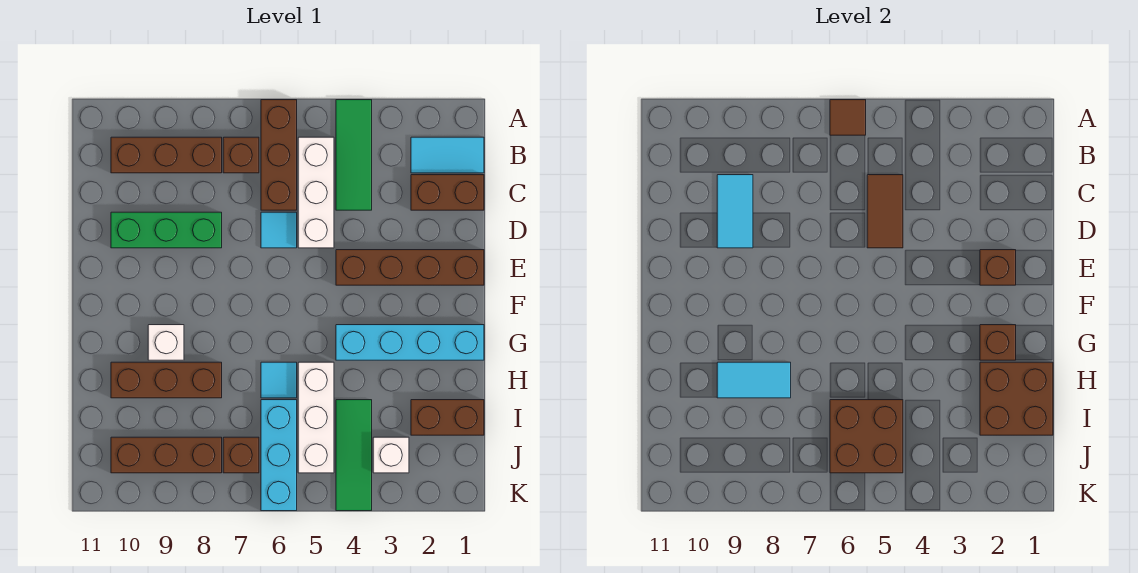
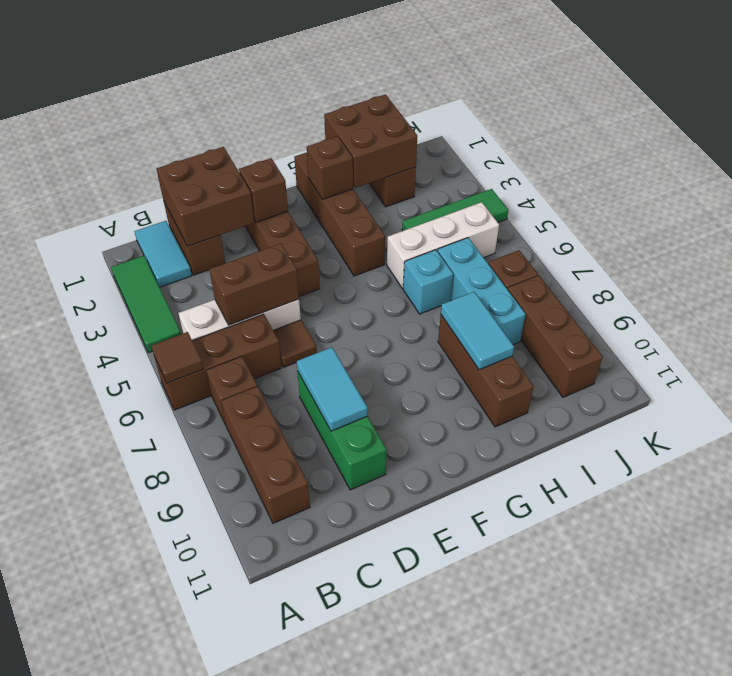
green tile A4:C4 level 1 -> green tile A2:A4 level 1
brown tile C5:D5 level 2 -> brown brick C5:D5 level 2
cyan tile C9:D9 level 2 -> cyan tile D8:D9 level 2
cyan tile D6 level 1 -> brown tile D6 level 1
cyan brick G1:G4 level 1 -> brown brick G1:G4 level 1
white brick G9 level 1 -> none
cyan tile H6 level 1 -> cyan brick H6 level 1
brown brick I5:J6 level 2 -> brown brick C1:D2 level 2
cyan brick I6:K6 level 1 -> cyan brick I6:I8 level 1
white brick J3 level 1 -> none

